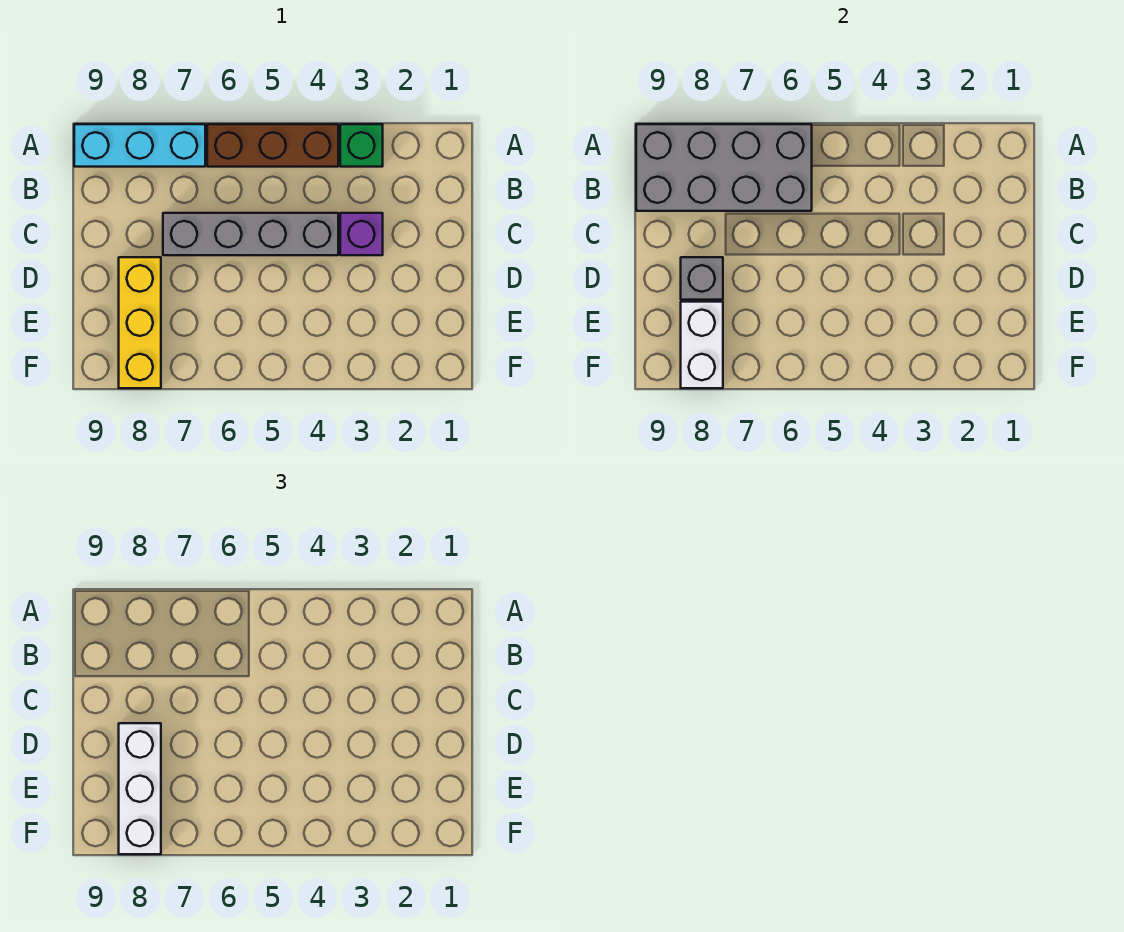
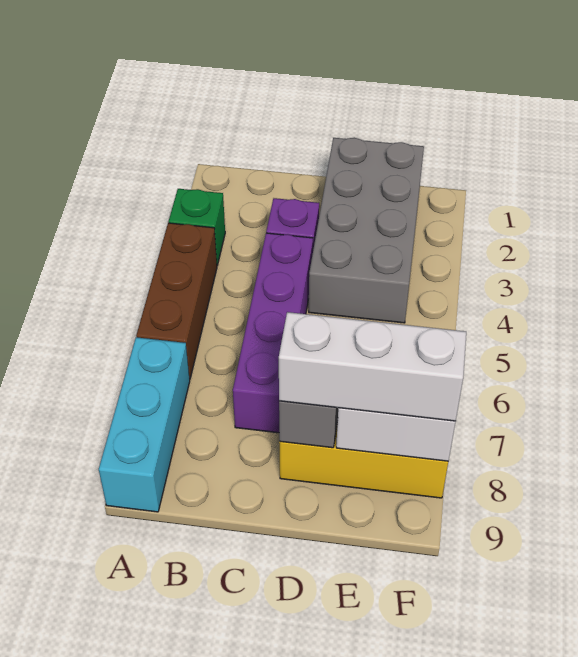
grey brick A6:B9 level 2 -> grey brick D1:E4 level 1
grey brick C4:C7 level 1 -> purple brick C4:C7 level 1

